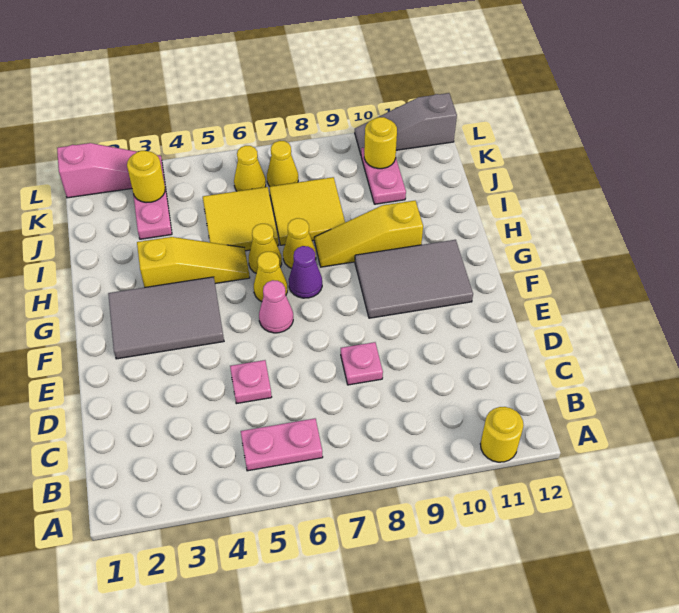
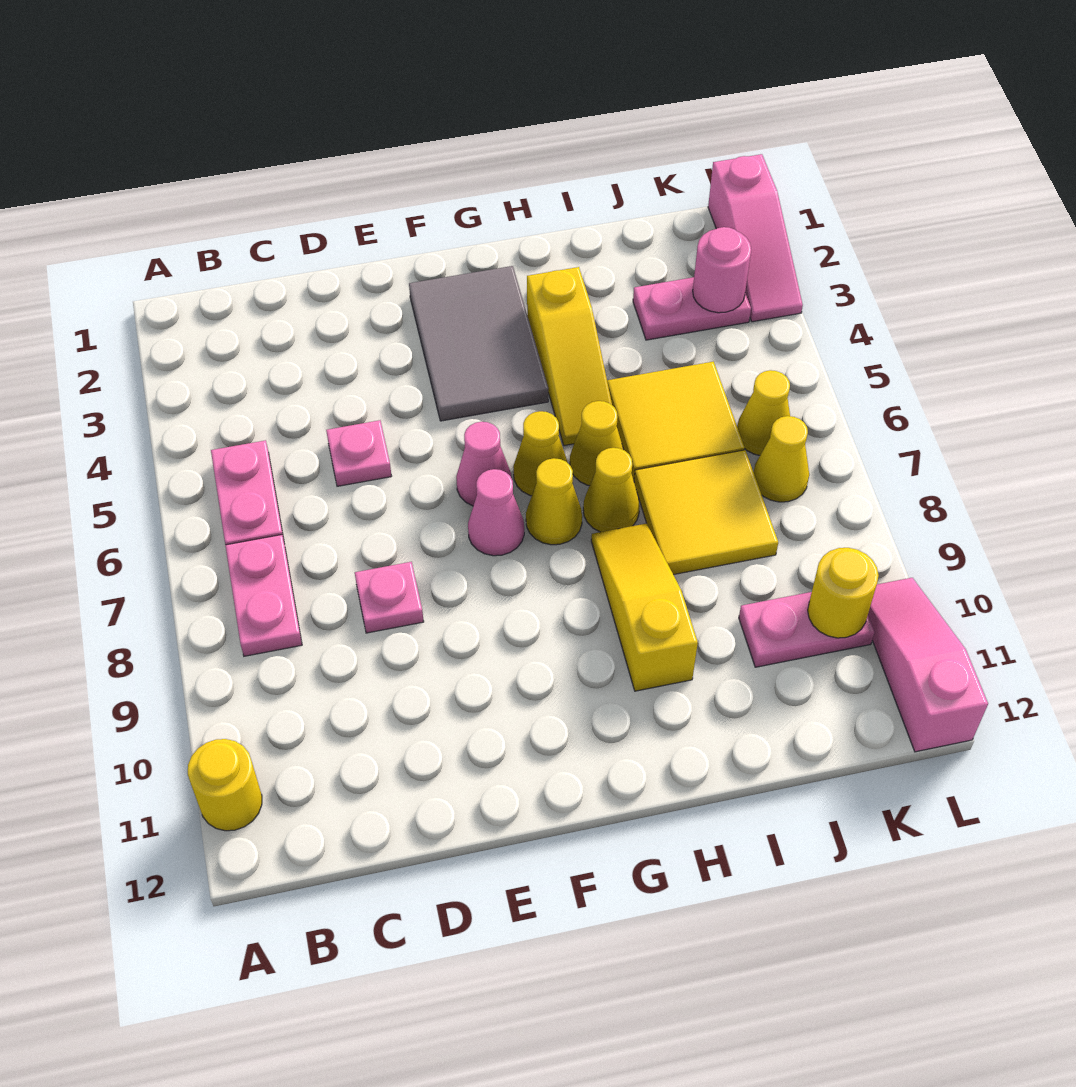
none -> pink plate B7:B8 level 1
none -> pink cone F7 level 1
grey tile F9:G11 level 1 -> none
purple cone G7 level 1 -> yellow cone G7 level 1
yellow round brick K3 level 2 -> pink round brick K3 level 2
grey slope L10:L12 level 1 top 12 -> pink slope L10:L12 level 1 top 12

